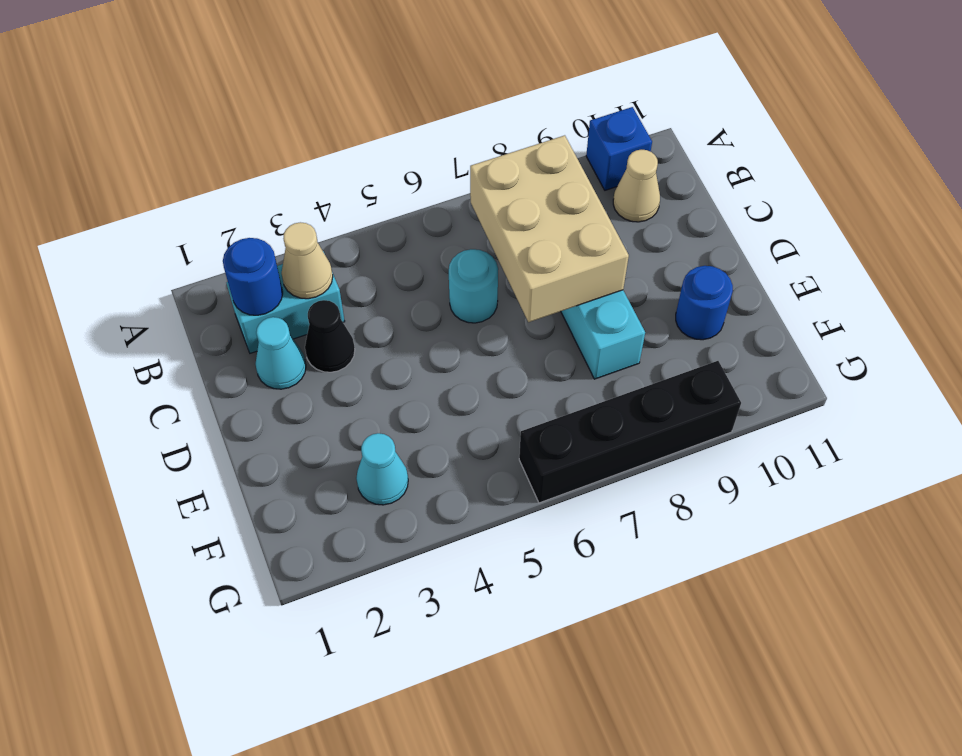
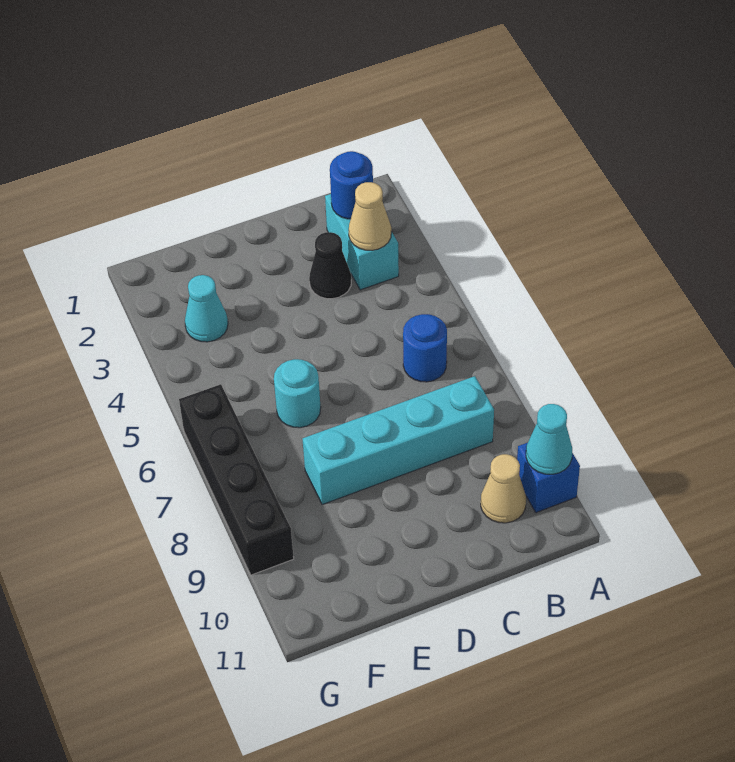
tan brick B7:D8 level 2 -> none
cyan cone C2 level 1 -> cyan cone A10 level 2
cyan round brick C6 level 1 -> cyan round brick E6 level 1
blue round brick E10 level 1 -> blue round brick B6 level 1

